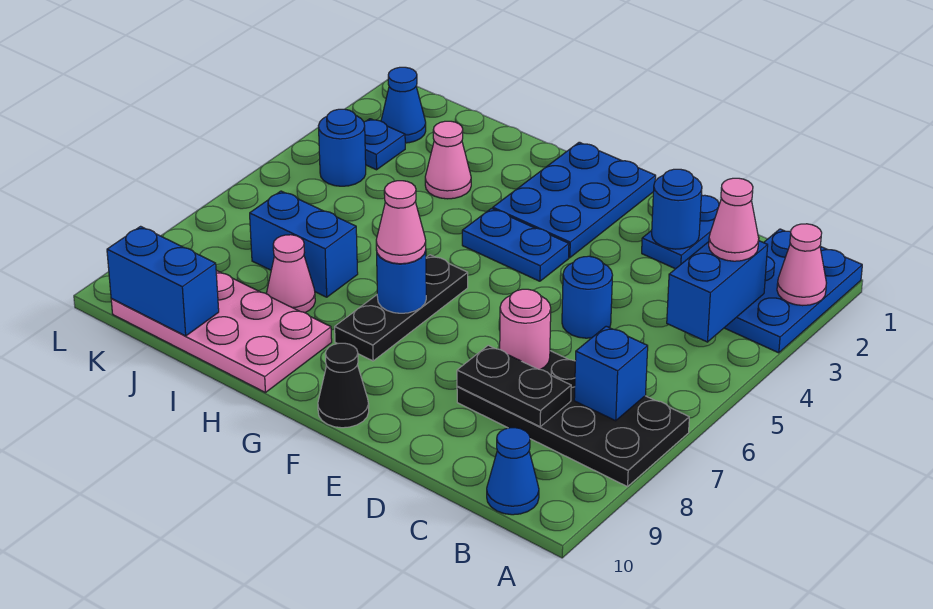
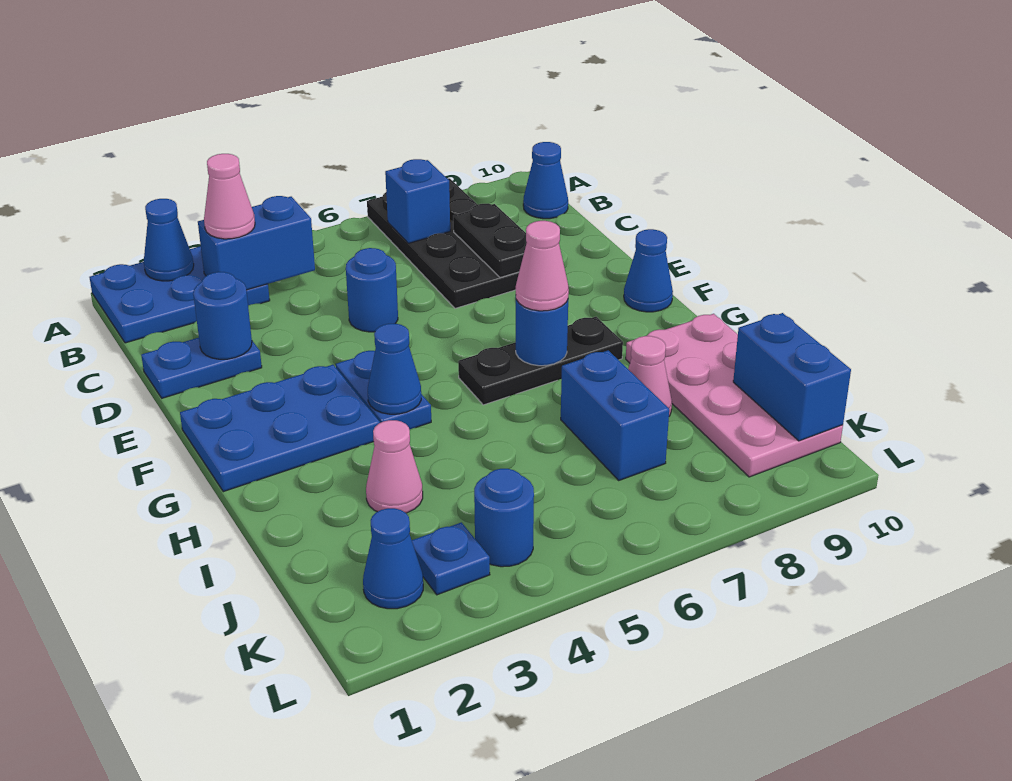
pink cone A2 level 2 -> blue cone A2 level 2
pink round brick D7 level 2 -> none
black cone F10 level 1 -> blue cone F10 level 1
none -> blue cone G4 level 2

